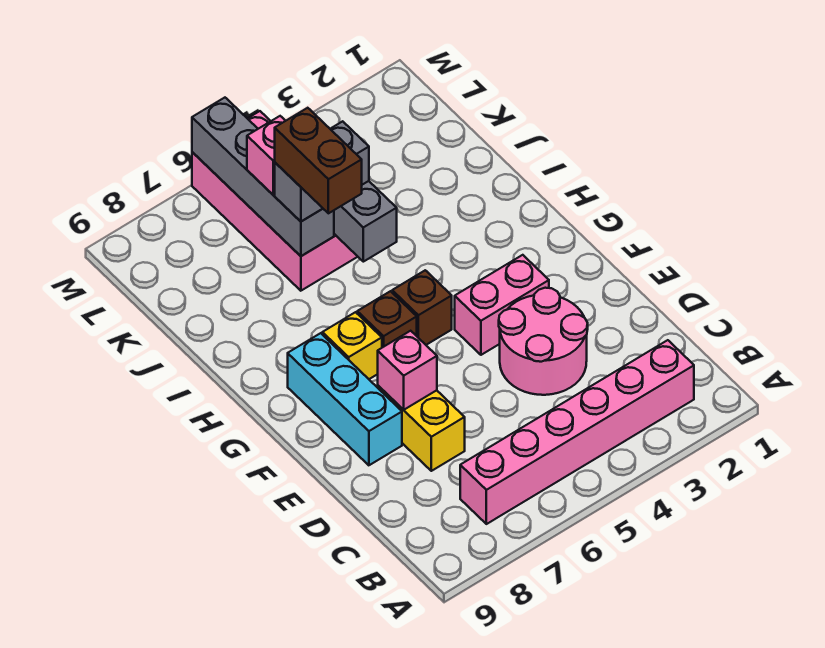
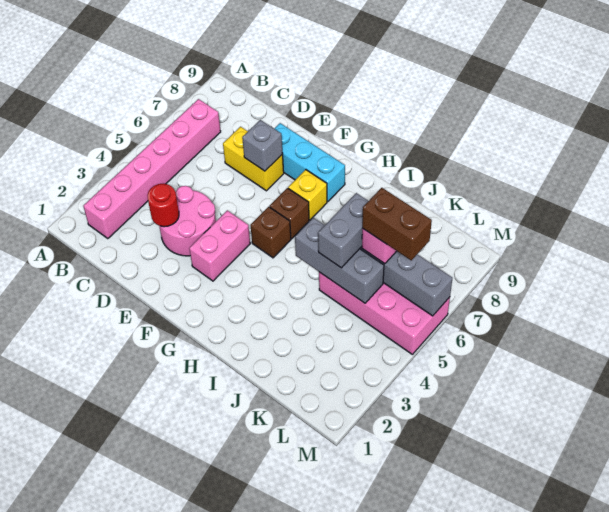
none -> red round brick D3 level 2
pink brick E7 level 2 -> grey brick E7 level 2
brown brick I6:J6 level 4 -> brown brick K6:L6 level 4

